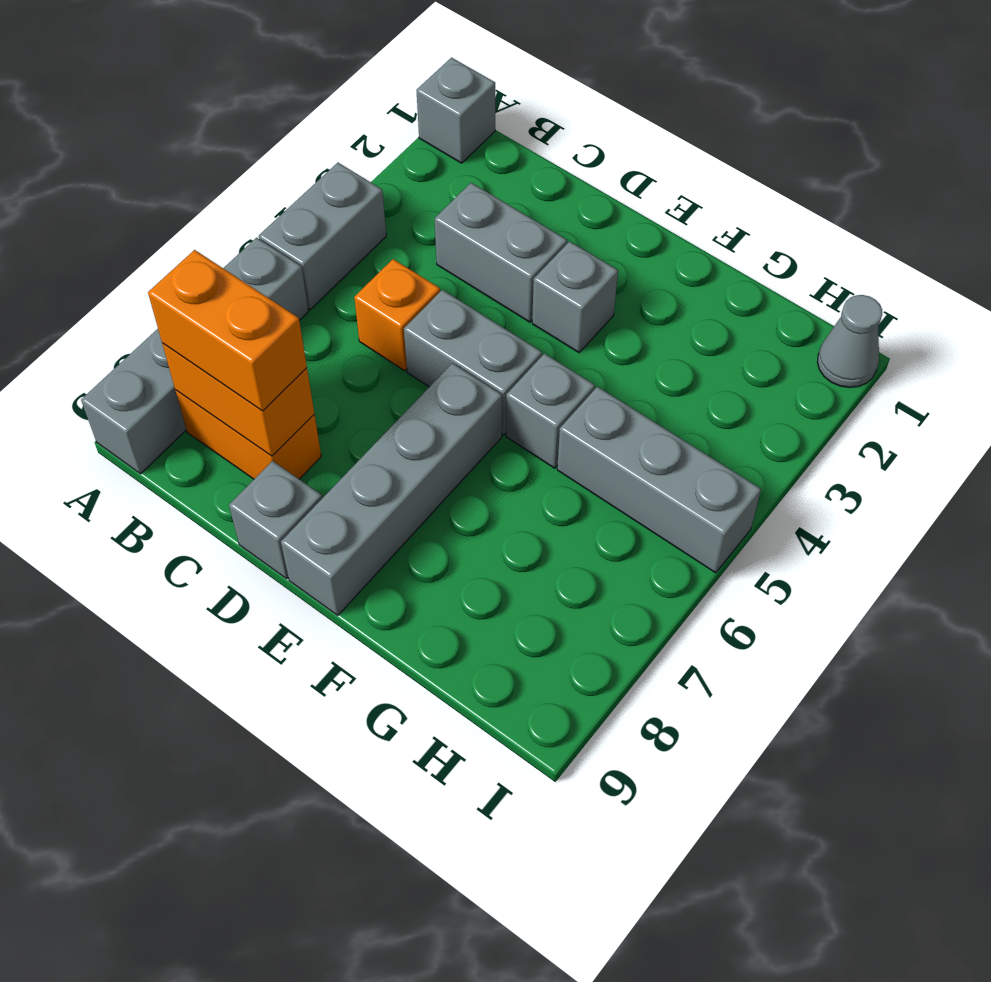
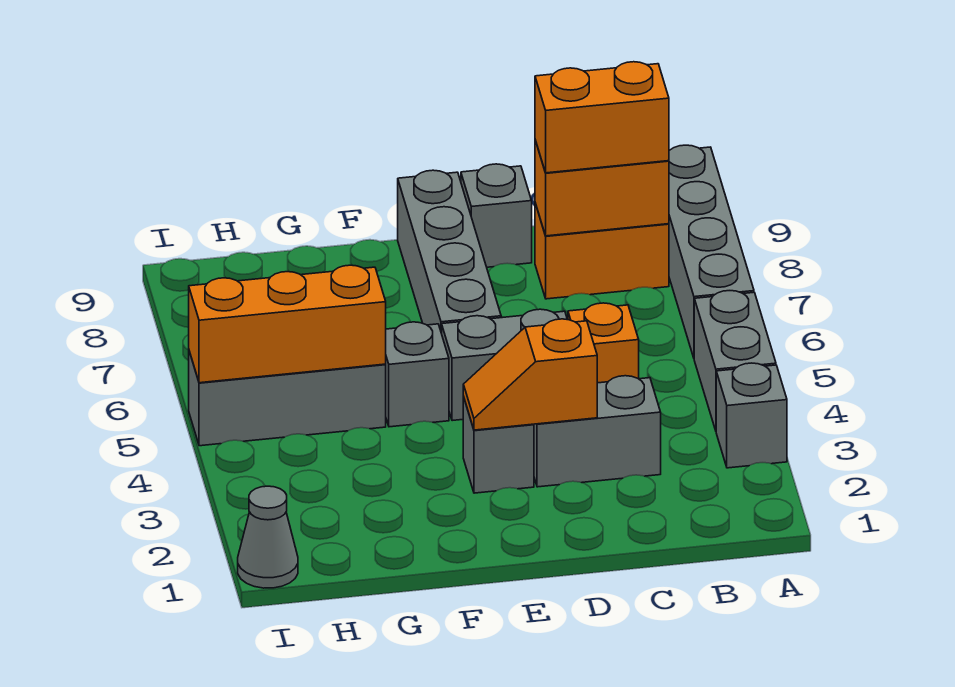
grey brick A1 level 1 -> grey brick A3 level 1
none -> orange slope D3:E3 level 2 top D
none -> orange brick G5:I5 level 2

